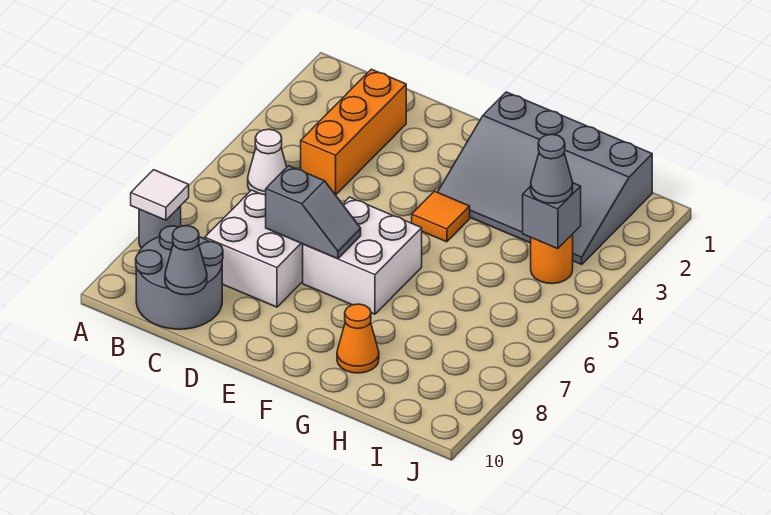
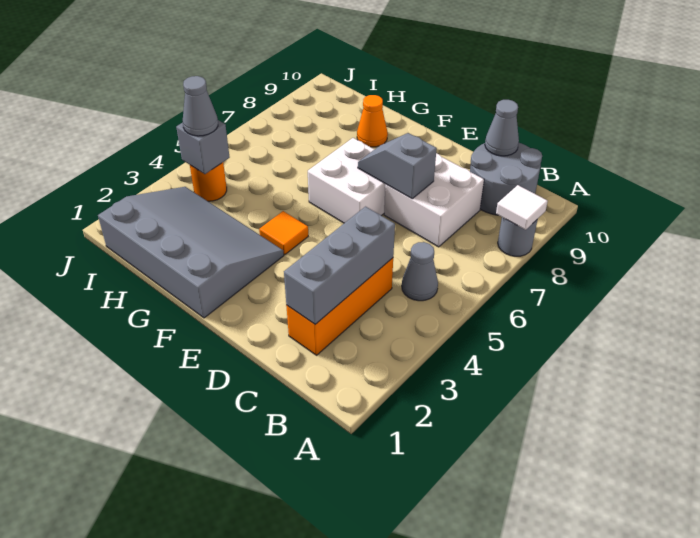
white cone B5 level 1 -> grey cone B5 level 1
none -> grey brick C2:C4 level 2

